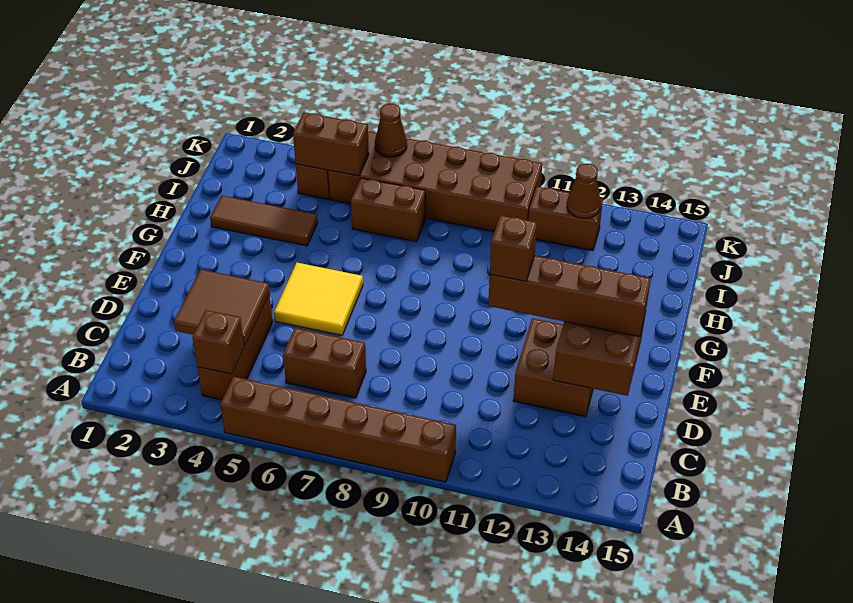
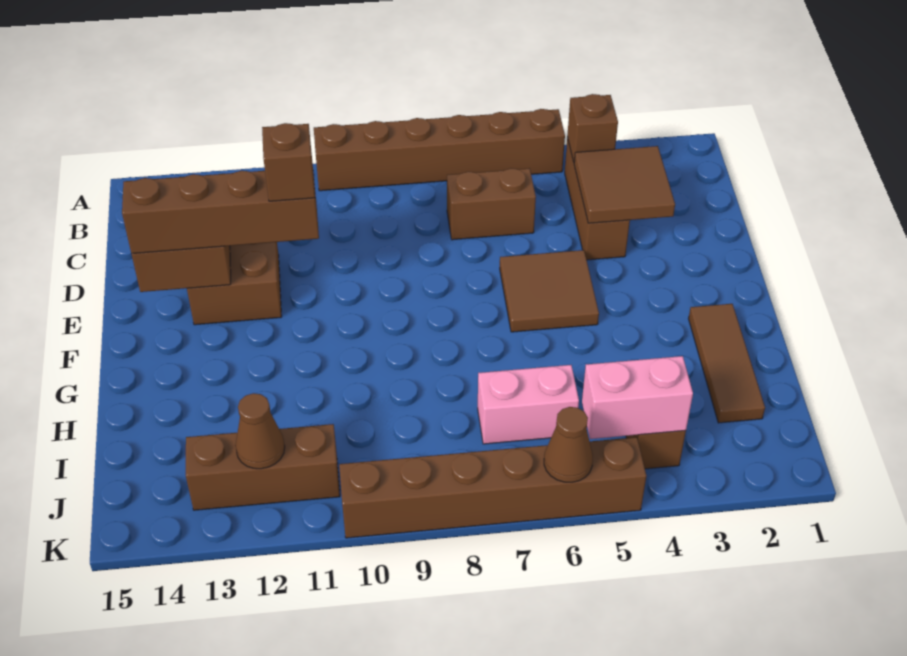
yellow tile E5:F6 level 1 -> brown tile E5:F6 level 1
brown tile H2:H4 level 1 -> brown tile G2:I2 level 1
brown brick I6:I7 level 1 -> pink brick I6:I7 level 1
brown brick J4:J5 level 2 -> pink brick J4:J5 level 2
brown brick J5:K10 level 1 -> brown brick K5:K10 level 1
brown brick J11:J12 level 1 -> brown brick J11:J13 level 1

